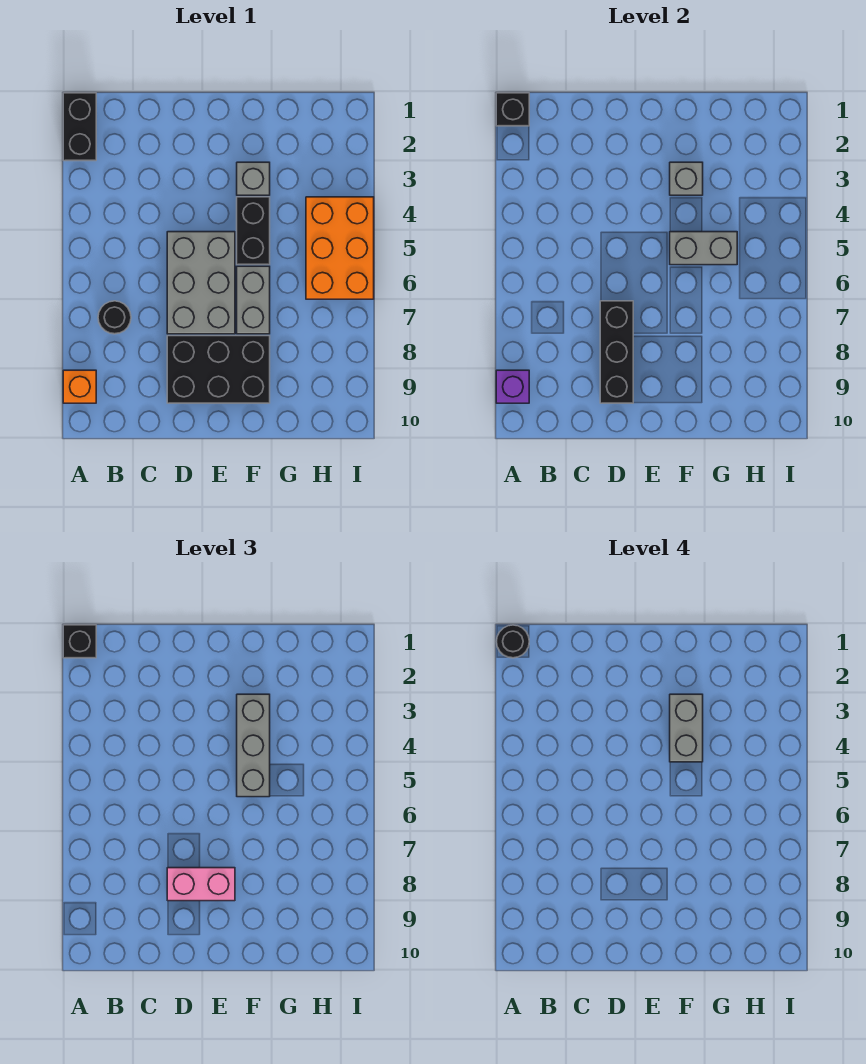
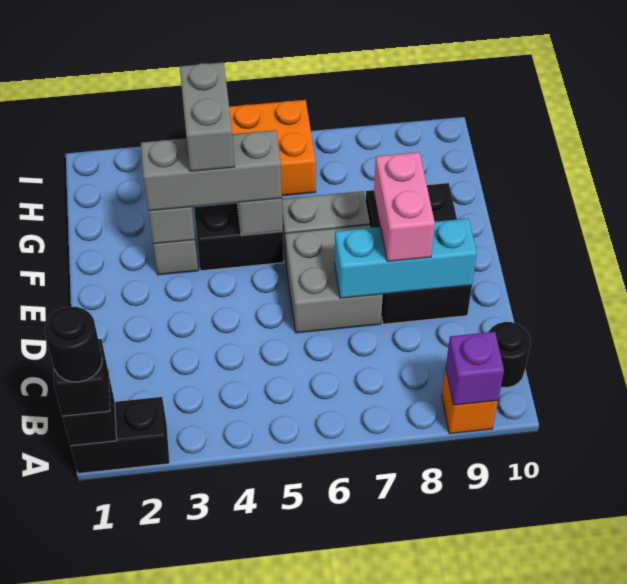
black round brick B7 level 1 -> black round brick B10 level 1
grey brick D5:E7 level 1 -> grey brick D6:E7 level 1
black brick D7:D9 level 2 -> cyan brick D7:D9 level 2
grey brick F3:F4 level 4 -> grey brick F4:G4 level 4

